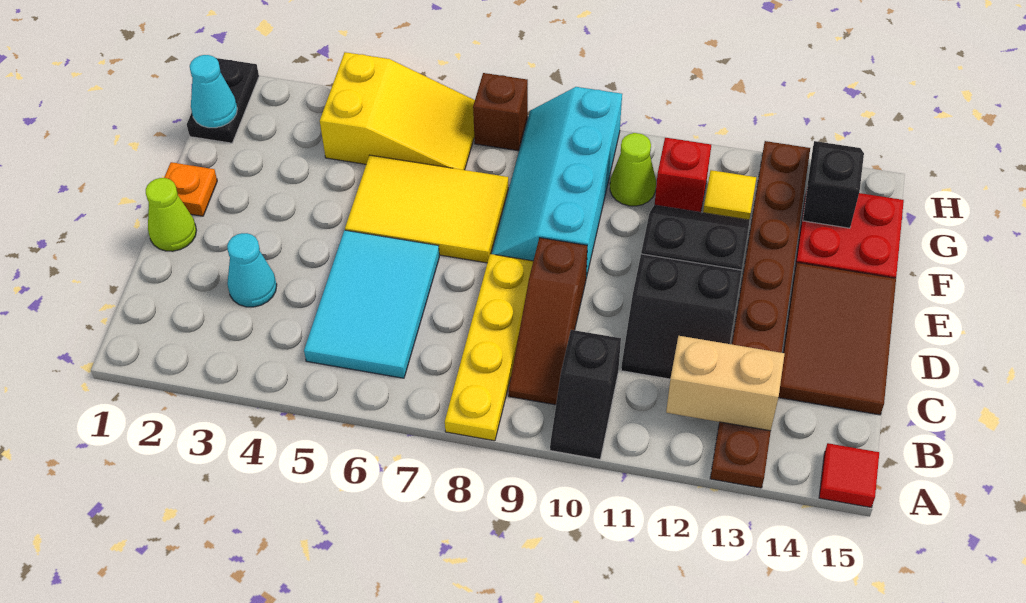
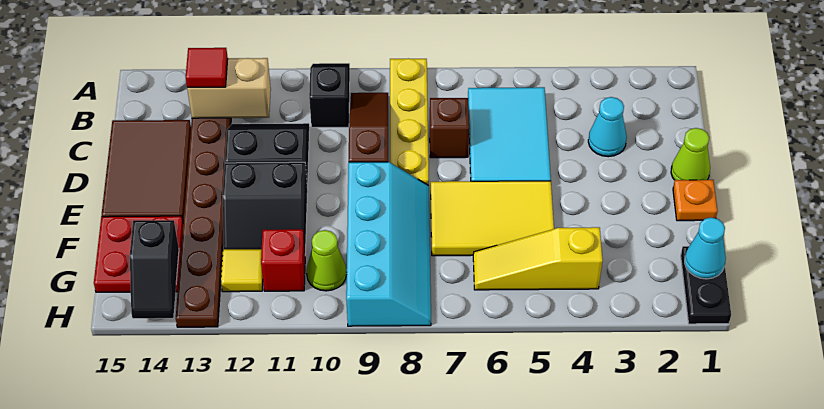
red tile A15 level 1 -> red tile B13 level 3
yellow slope G4:H6 level 1 top 4 -> yellow slope G4:G6 level 1 top 4
brown brick H7 level 1 -> brown brick C7 level 1

